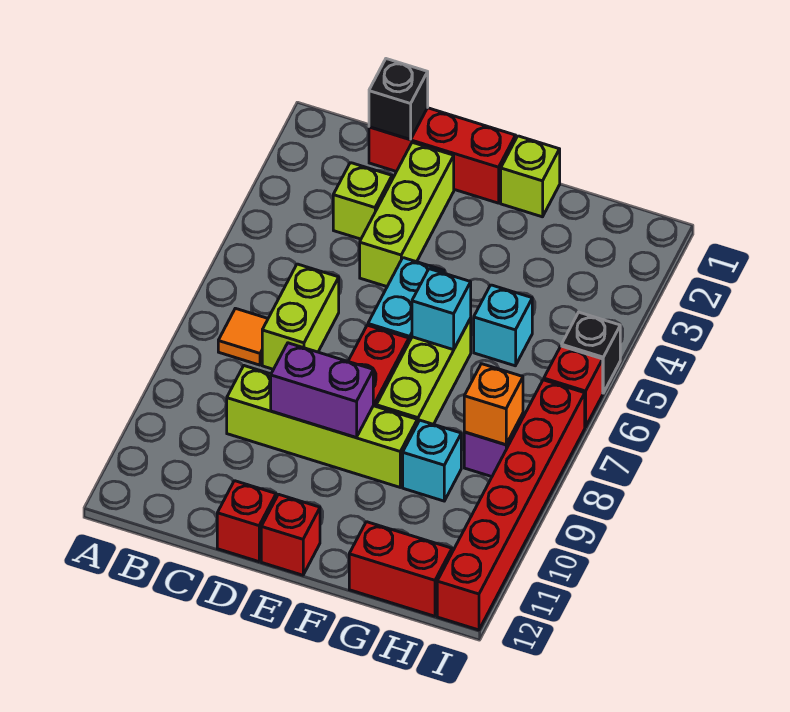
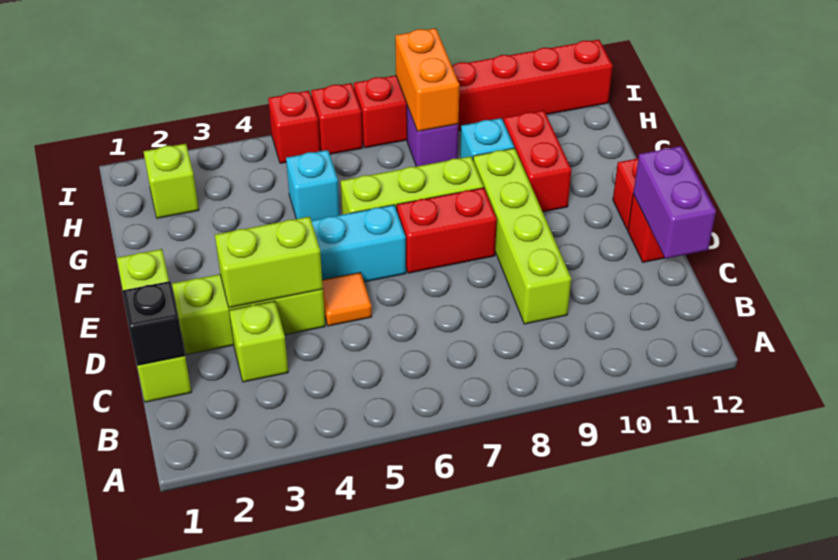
orange tile B7 level 1 -> orange tile D5 level 1
red brick C1:E1 level 1 -> lime brick C1:E1 level 1
lime brick C6:C7 level 1 -> lime brick D3:D4 level 2
purple brick D9:E9 level 2 -> purple brick C12:D12 level 2
lime brick F1 level 1 -> lime brick H2 level 1
cyan brick F6 level 2 -> none
red brick G12:H12 level 1 -> red brick F10:G10 level 1
orange brick H8 level 2 -> orange brick H8:I8 level 2
black brick I5 level 1 -> red brick I5 level 1

